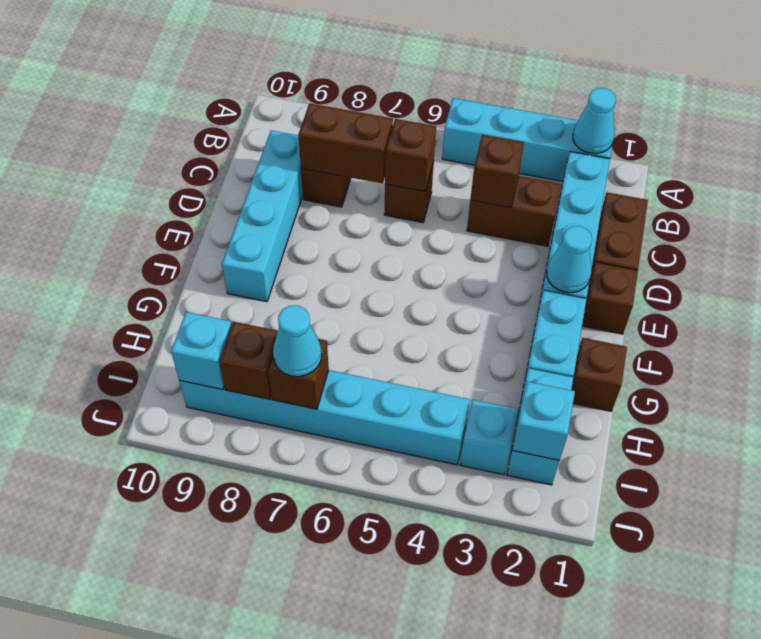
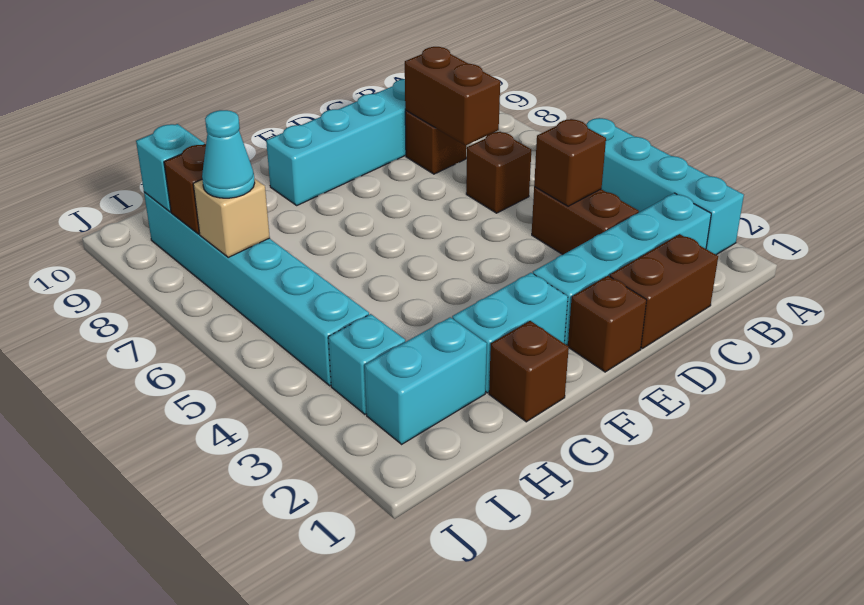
cyan cone A2 level 2 -> none
brown brick C6 level 2 -> none
cyan cone E2 level 2 -> none
cyan brick I2 level 2 -> none
brown brick I7 level 2 -> tan brick I7 level 2

